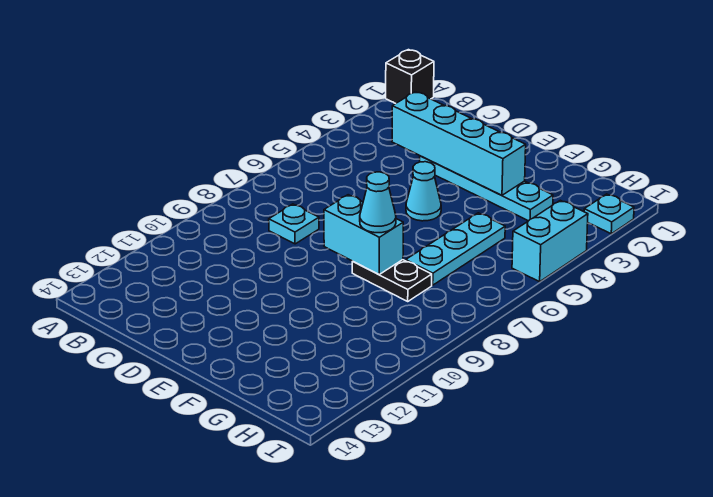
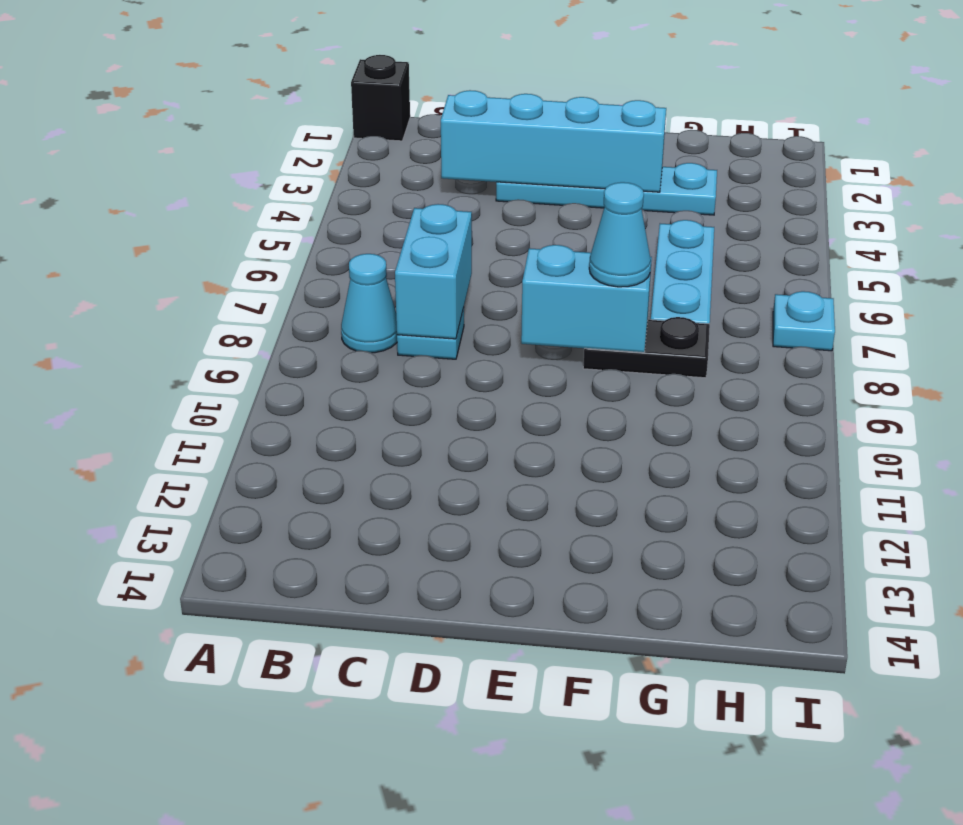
cyan cone E5 level 1 -> cyan cone B8 level 1
cyan plate I2 level 1 -> cyan plate I7 level 1
cyan brick I4:I5 level 1 -> cyan brick C7:C8 level 2

